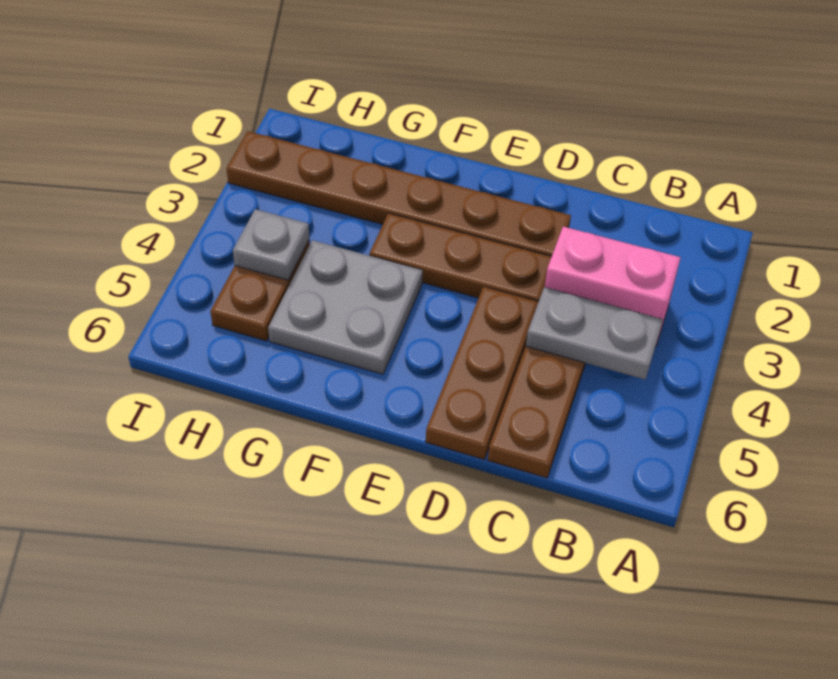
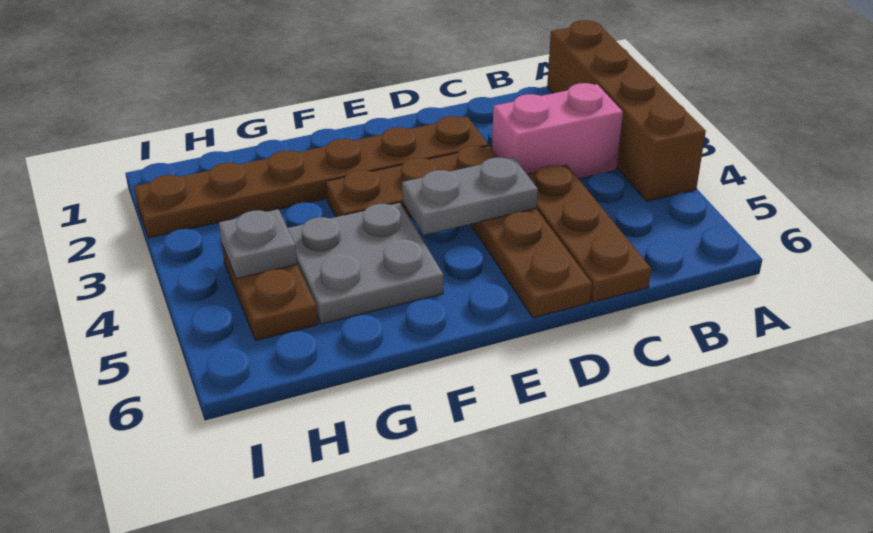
none -> brown brick A1:A4 level 1
grey plate B4:C4 level 2 -> grey plate D4:E4 level 2

